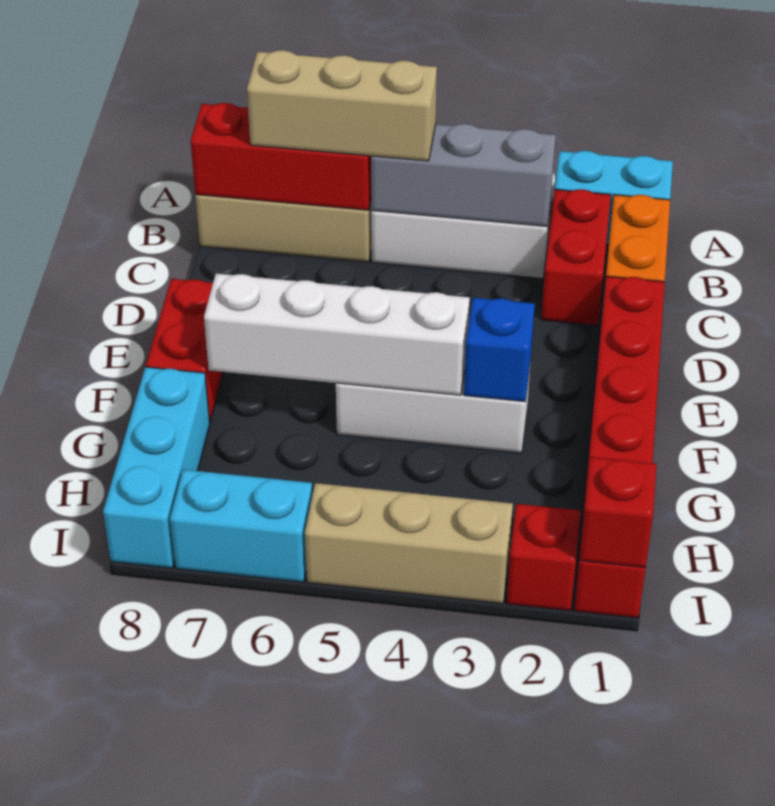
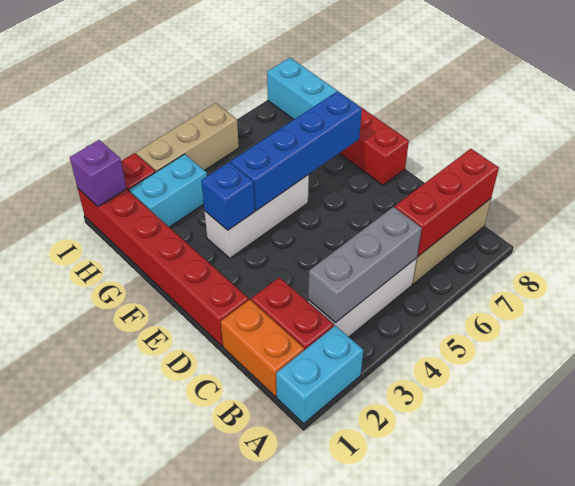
tan brick B5:B7 level 3 -> none
white brick F4:F7 level 2 -> blue brick F4:F7 level 2
red brick I1 level 2 -> purple brick I1 level 2
cyan brick I6:I7 level 1 -> cyan brick H2:H3 level 1

